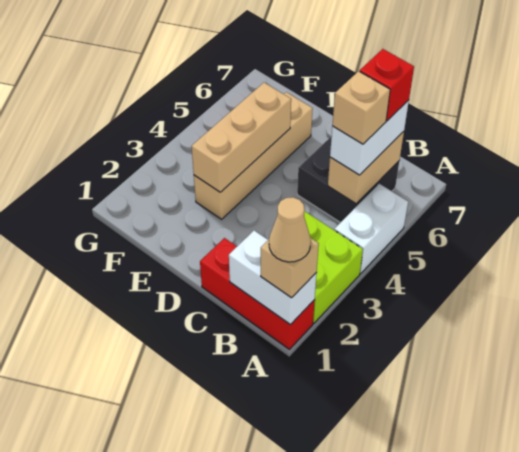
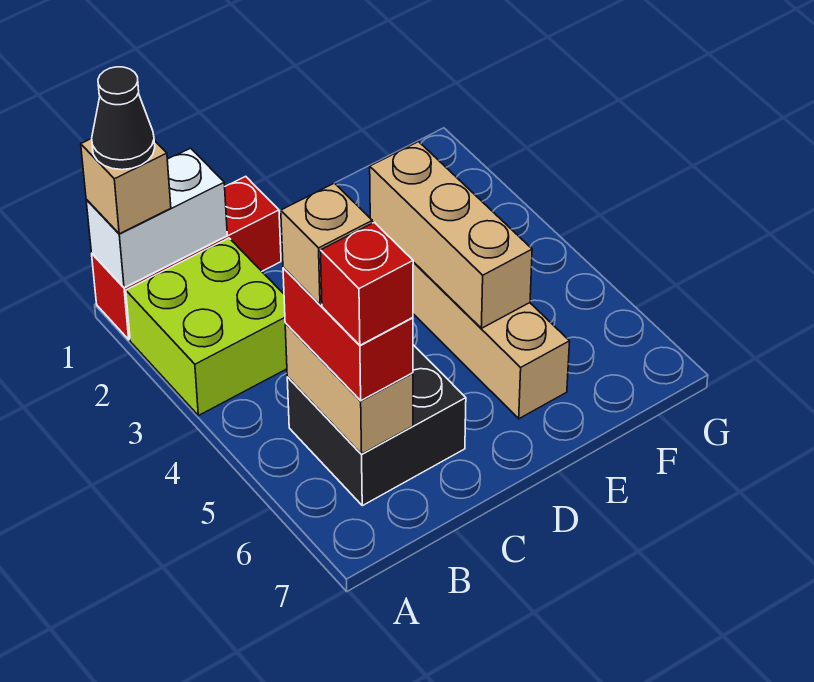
tan cone A1 level 4 -> black cone A1 level 4
white brick A4:A5 level 1 -> none
white brick B5:B6 level 3 -> red brick B5:B6 level 3

